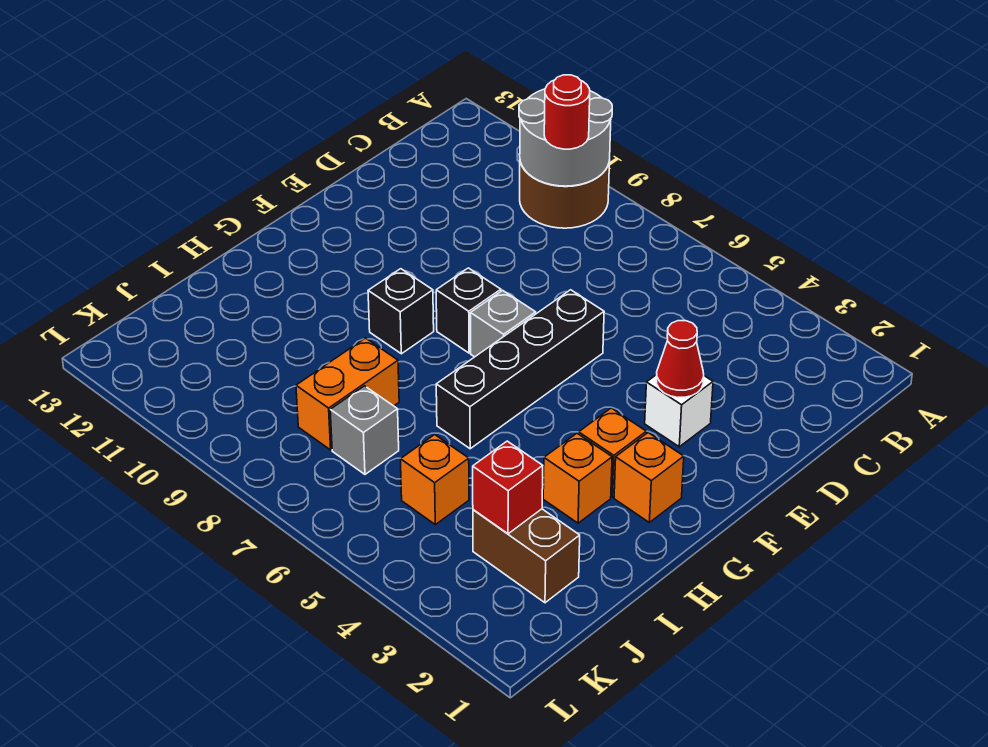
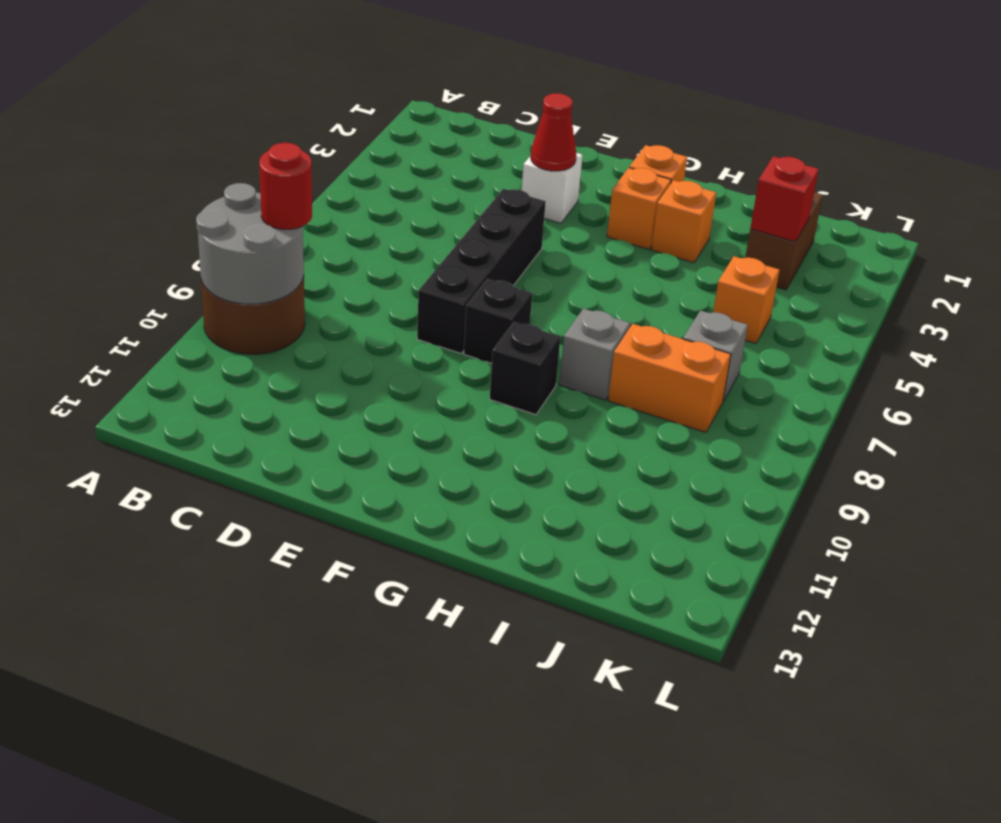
black brick E6:H6 level 1 -> black brick E5:E8 level 1
grey brick F7 level 1 -> grey brick H8 level 1

